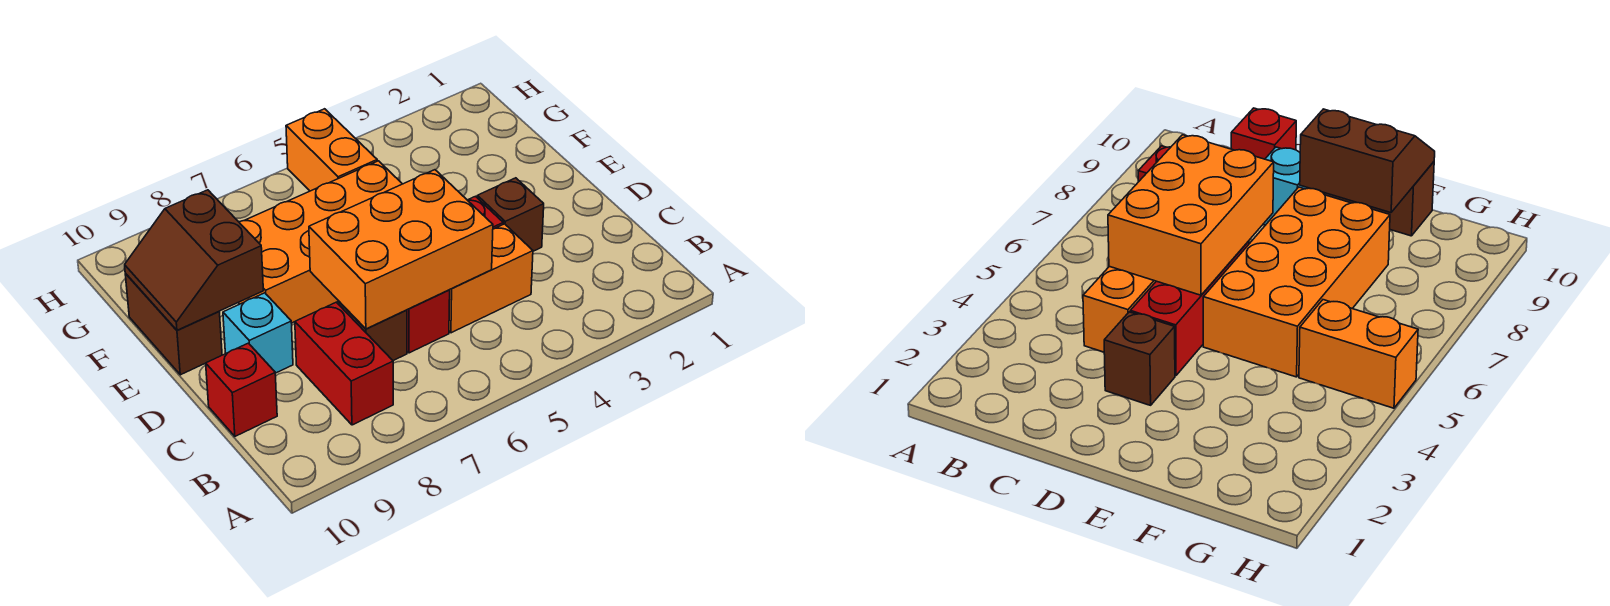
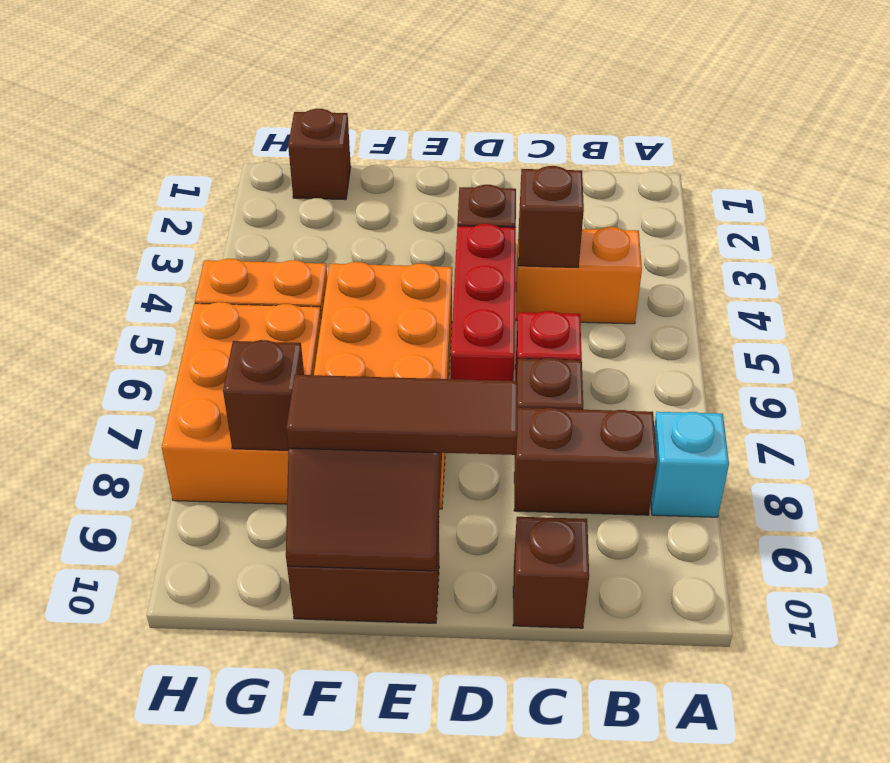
red brick B8:C8 level 1 -> brown brick B8:C8 level 1
orange brick C4:C5 level 1 -> orange brick B4:C4 level 1
none -> brown brick C4 level 2
orange brick C5:D7 level 2 -> orange brick G6:H8 level 1
red brick C10 level 1 -> brown brick C10 level 1
cyan brick D9 level 1 -> cyan brick A8 level 1
none -> brown tile D9:F9 level 3
none -> brown brick G1 level 1
none -> brown brick G8 level 2

